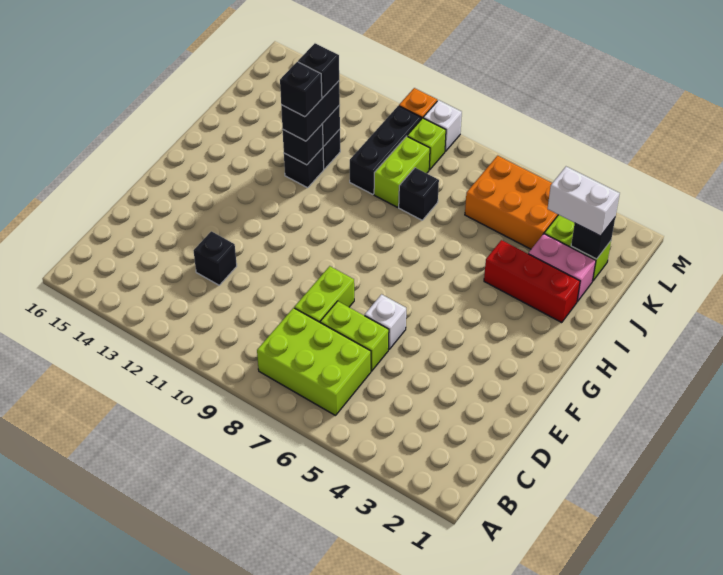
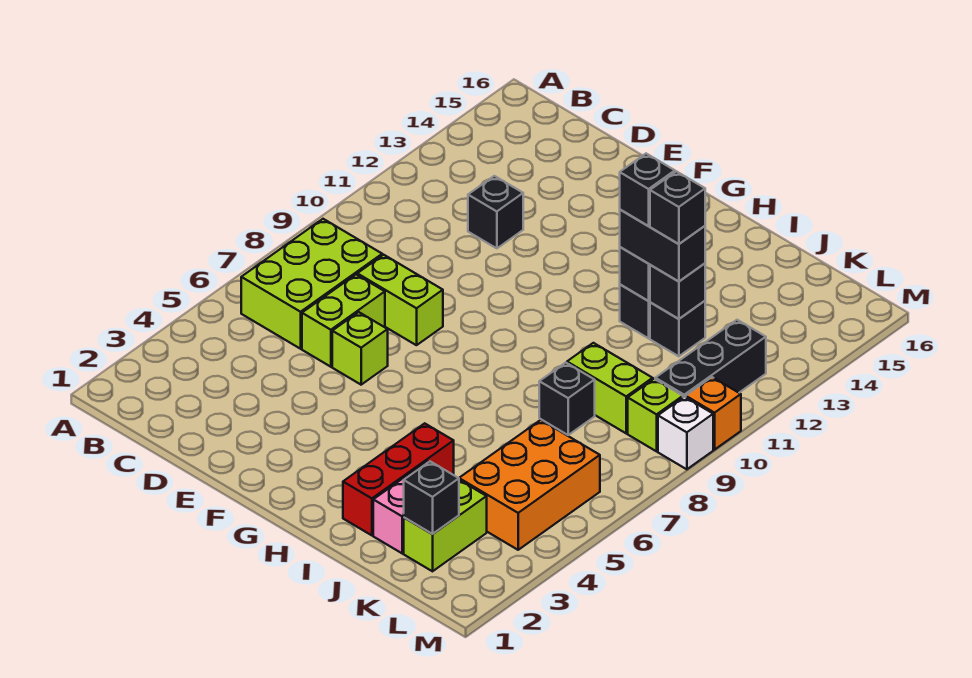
white brick E6 level 1 -> lime brick E6 level 1
black brick J10:L10 level 1 -> black brick L10:L12 level 1
white brick K2:K3 level 3 -> none

